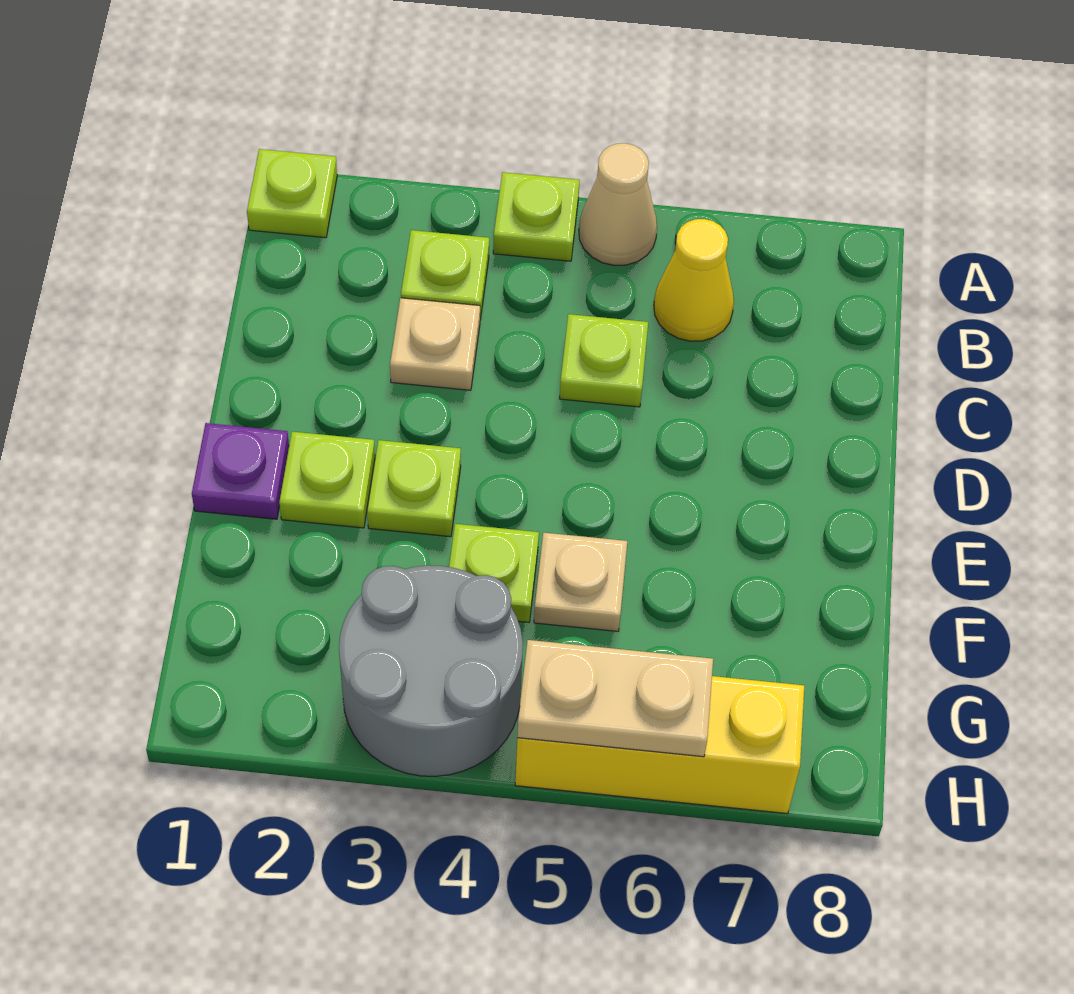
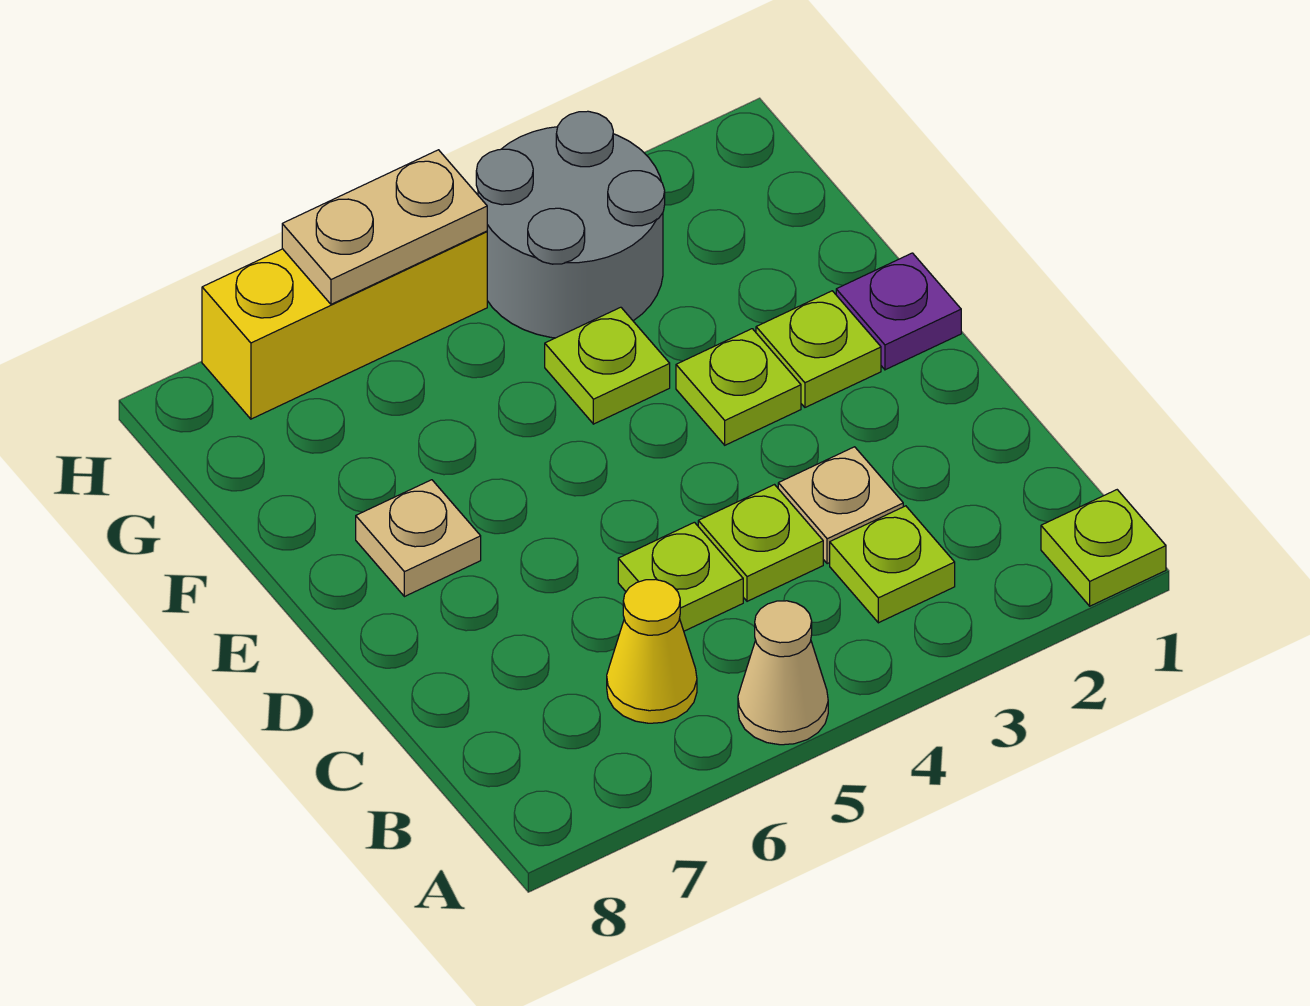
lime plate A4 level 1 -> lime plate C4 level 1
tan plate F5 level 1 -> tan plate E7 level 1

